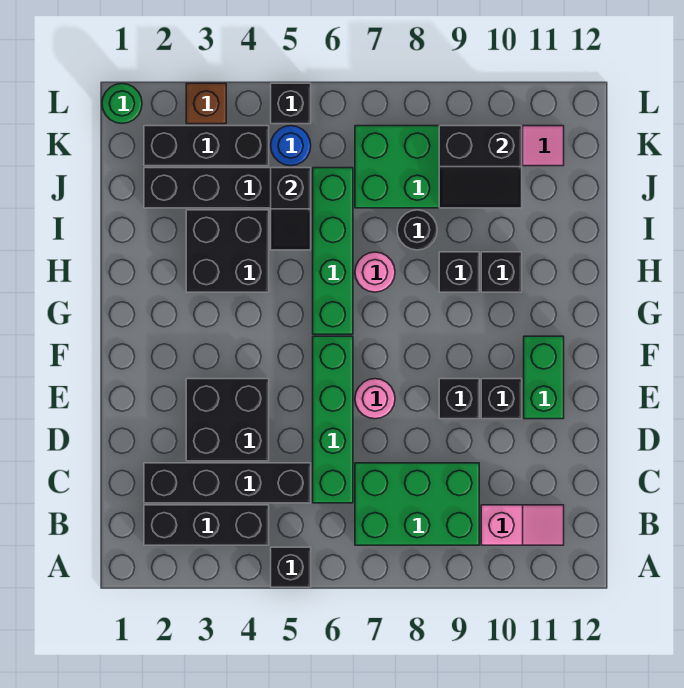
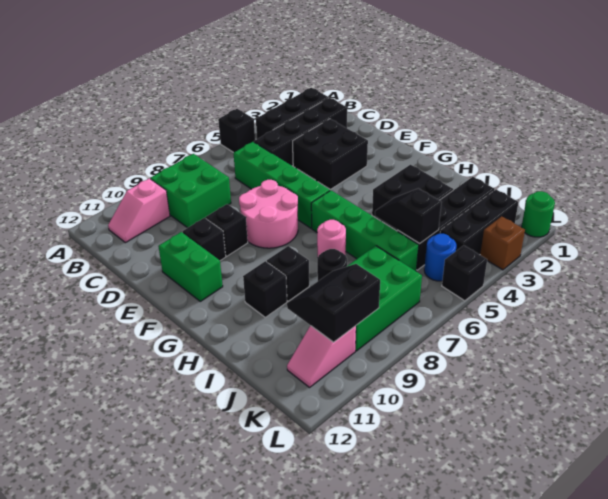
green brick B7:C9 level 1 -> green brick B8:C9 level 1
pink round brick E7 level 1 -> pink round brick E7:F8 level 1

